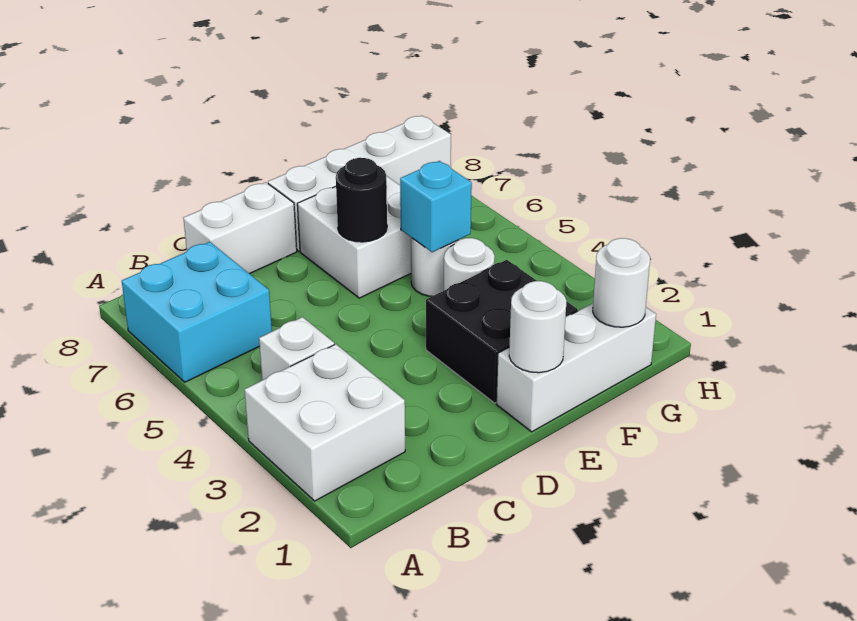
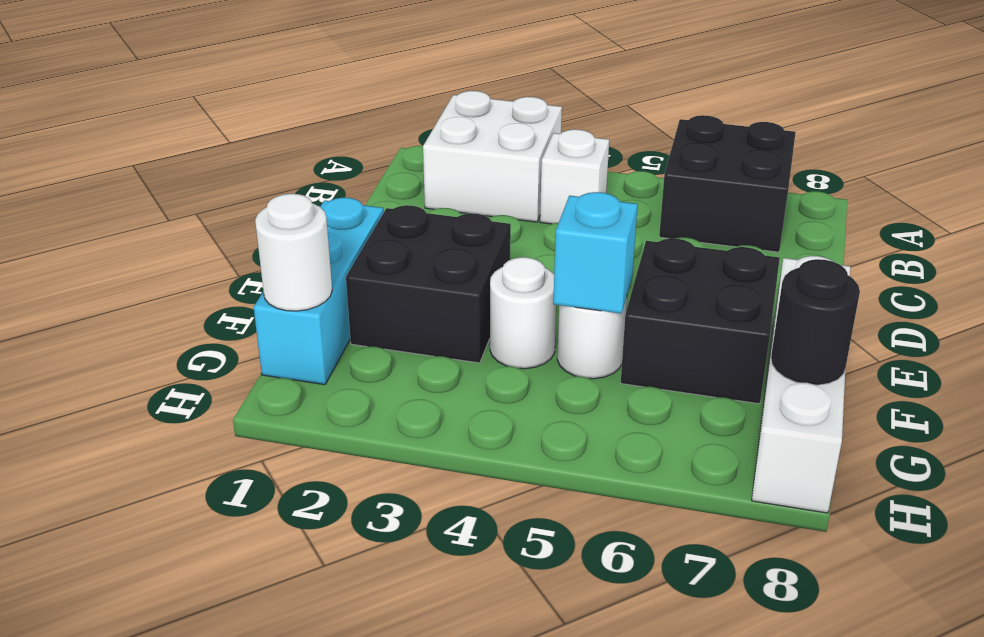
cyan brick A6:B7 level 1 -> black brick A6:B7 level 1
white brick C8:D8 level 1 -> none
white brick E1:G1 level 1 -> cyan brick E1:G1 level 1
white round brick E1 level 2 -> none
white brick E6:F7 level 1 -> black brick E6:F7 level 1
black round brick E6 level 2 -> black round brick G8 level 2

